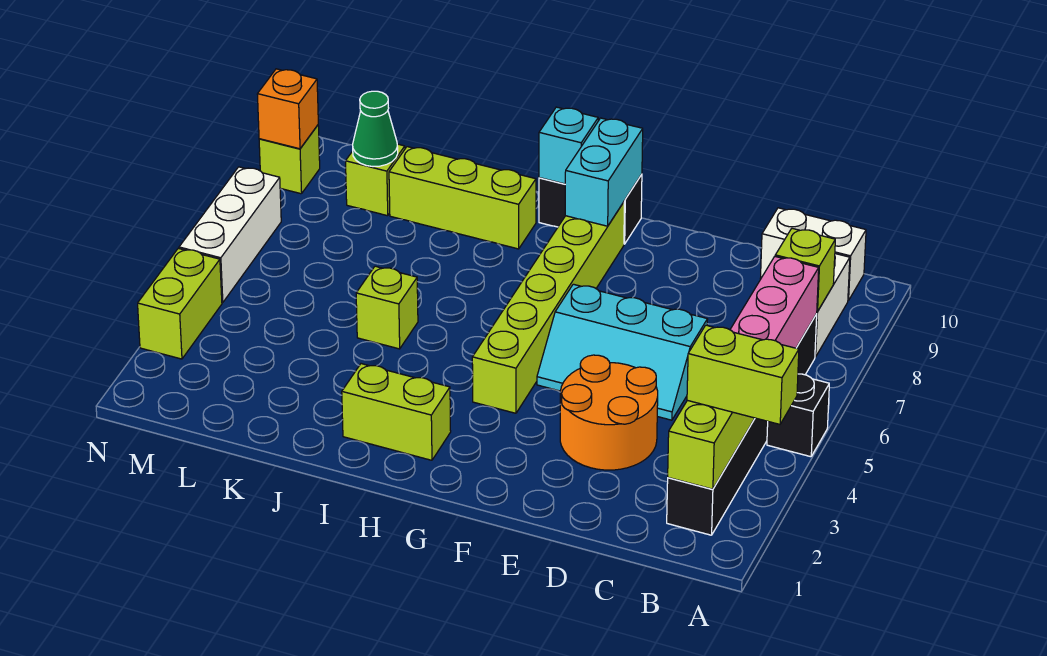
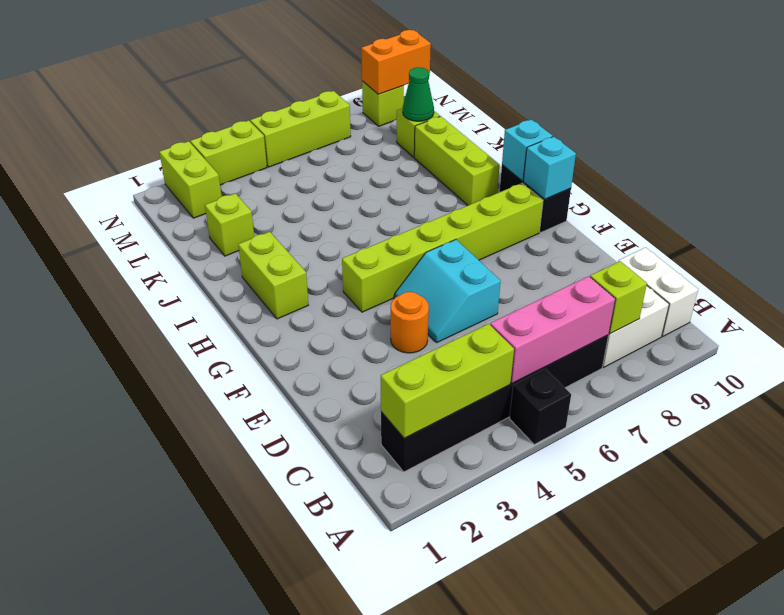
lime brick A3:B3 level 3 -> lime brick M2:N2 level 1
orange round brick D3:E4 level 1 -> orange round brick E4 level 1
cyan slope D5:F6 level 1 top 6 -> cyan slope E5:F6 level 1 top 6
cyan brick G9:G10 level 2 -> cyan brick G10 level 2
lime brick J5 level 1 -> lime brick K2 level 1
white brick N5:N7 level 1 -> lime brick N5:N7 level 1
orange brick N9 level 2 -> orange brick N9:N10 level 2

